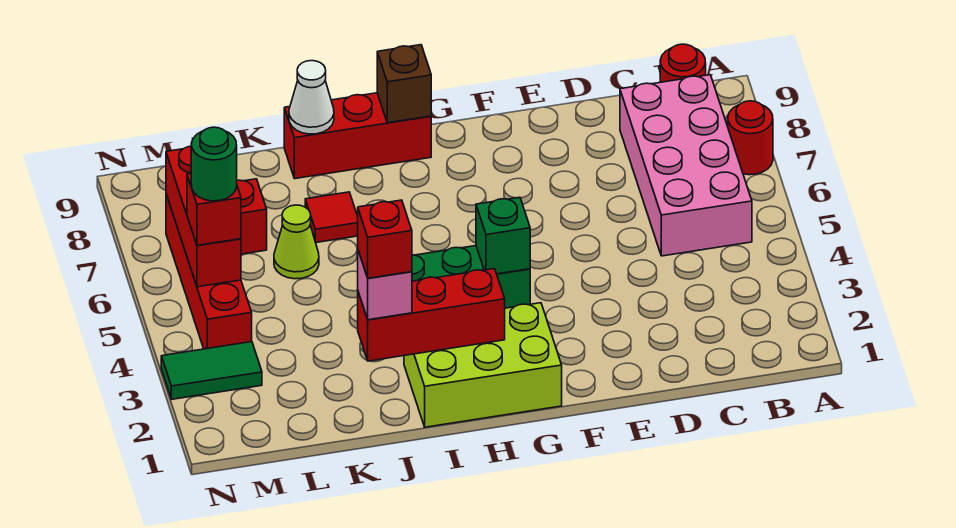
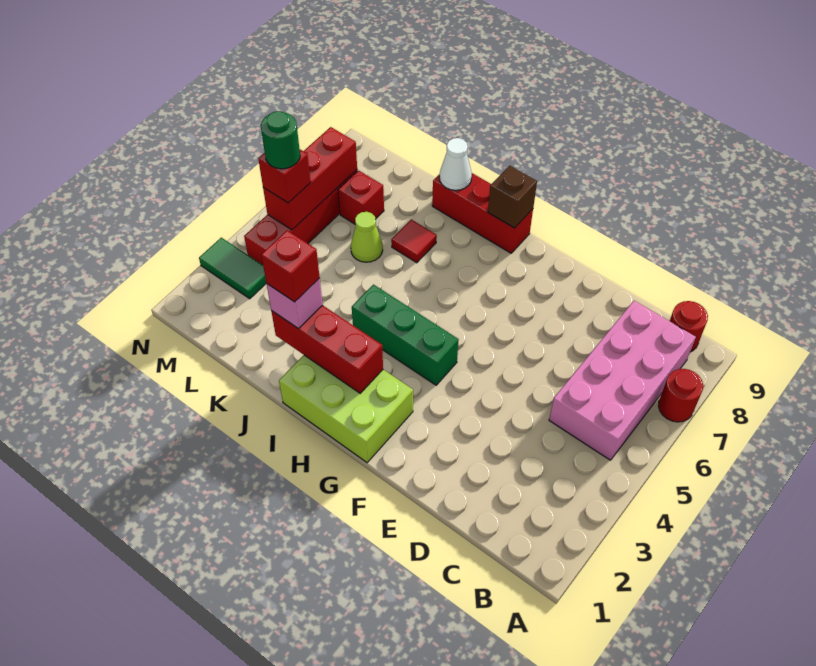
green brick G4 level 2 -> none

